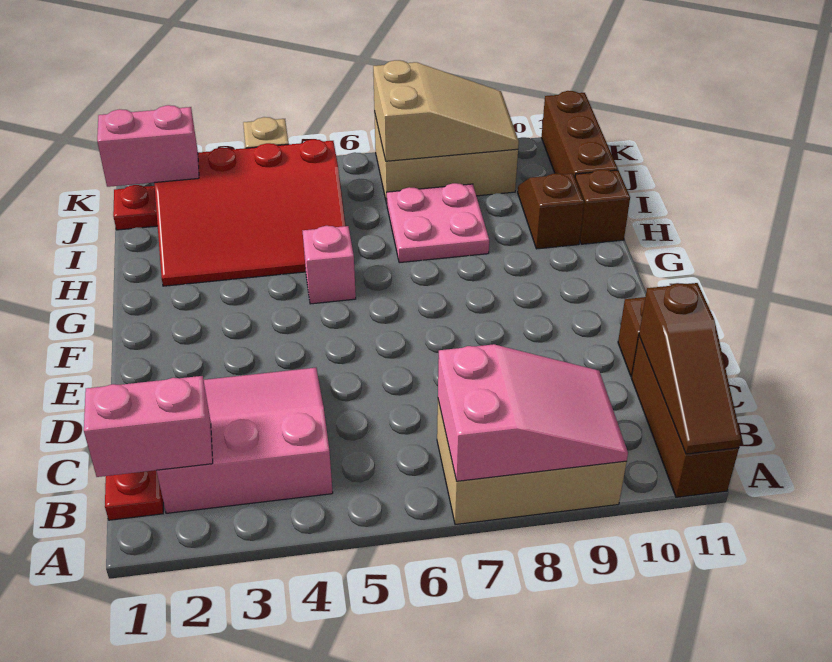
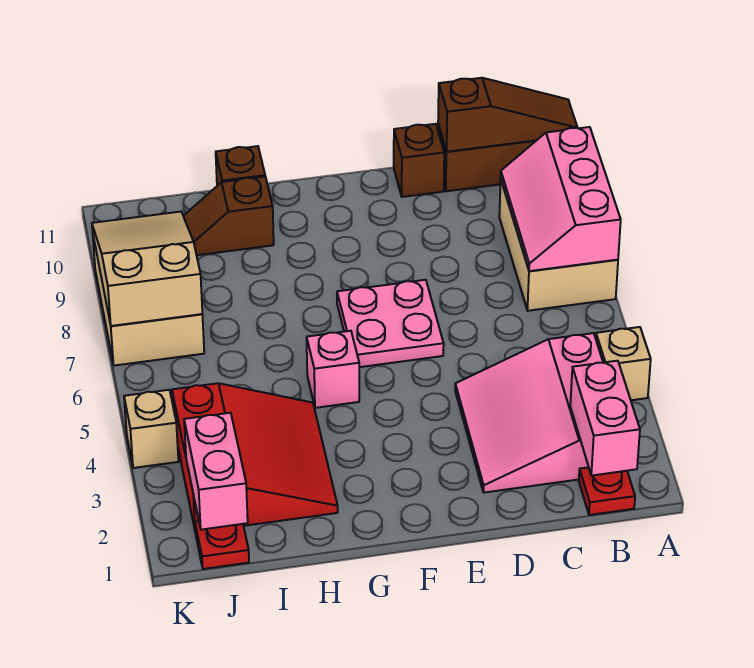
none -> tan brick A4 level 1
pink slope A7:B9 level 2 top 7 -> pink slope A7:B9 level 2 top A
red slope H2:J5 level 1 top J -> red slope H2:J4 level 1 top J
pink plate H7:I8 level 1 -> pink plate E6:F7 level 1
brown brick I11:K11 level 1 -> none

